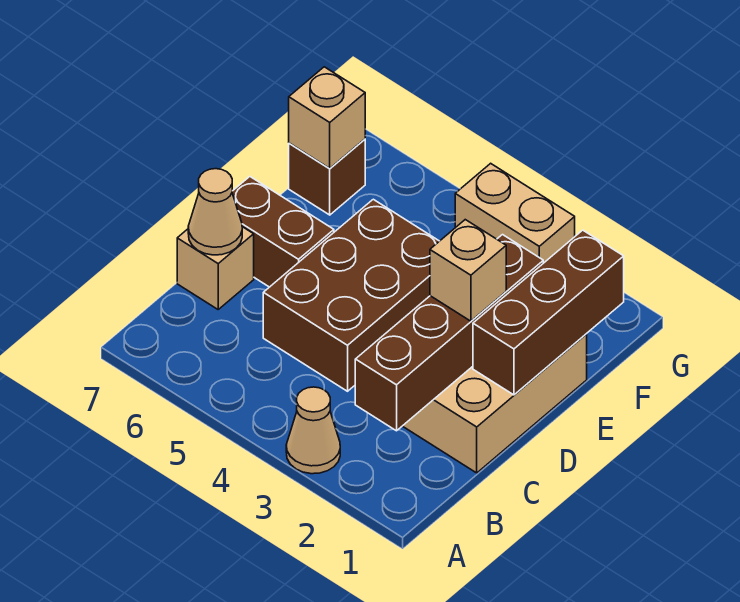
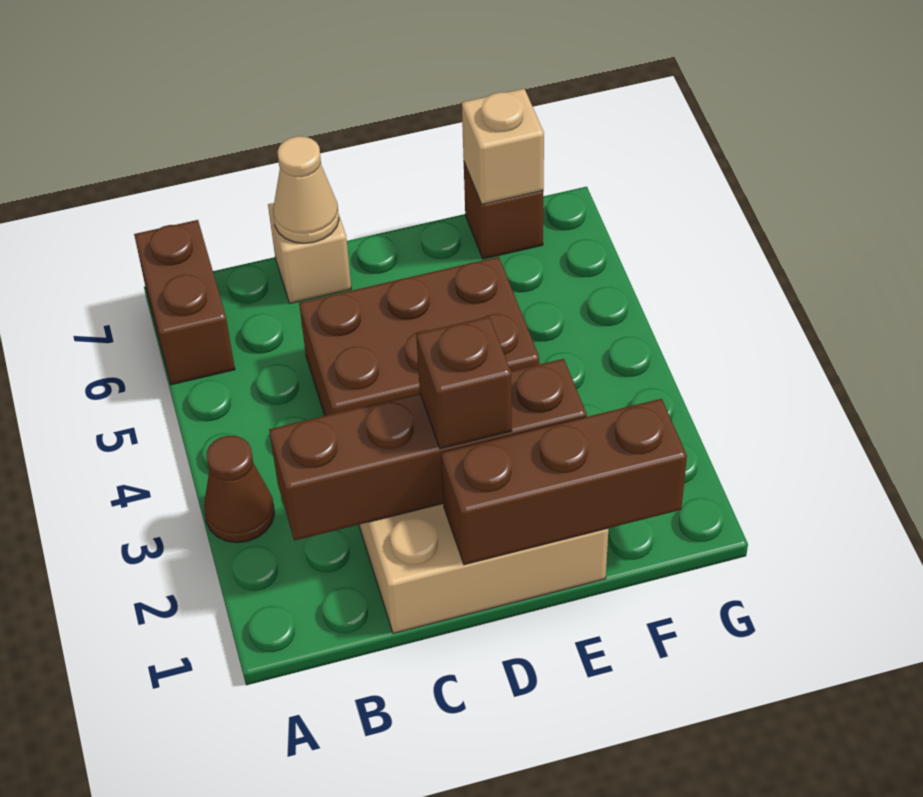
tan cone A3 level 1 -> brown cone A3 level 1
tan brick D2 level 3 -> brown brick D2 level 3
brown brick D6:D7 level 1 -> brown brick A6:A7 level 1
tan brick G3:G4 level 1 -> none

